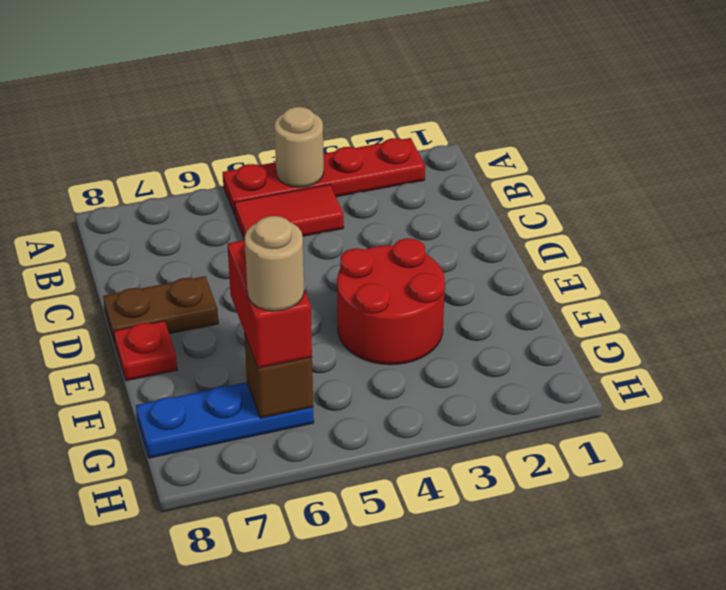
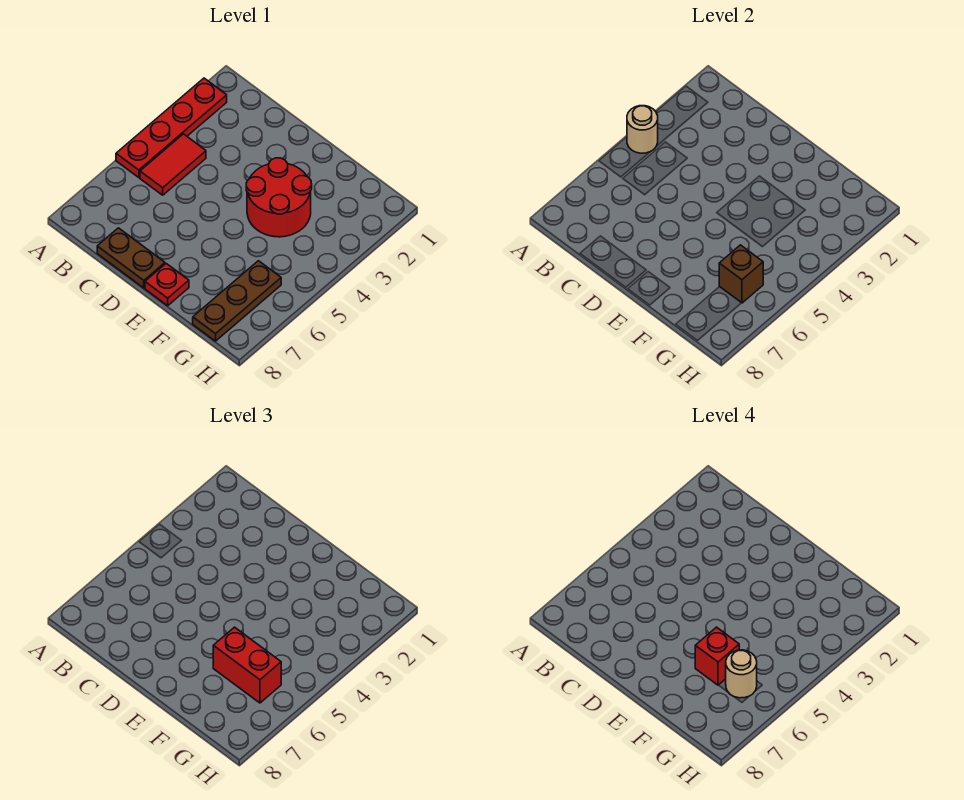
brown plate D7:D8 level 1 -> brown plate C8:D8 level 1
none -> red brick F6 level 4
blue plate G6:G8 level 1 -> brown plate G6:G8 level 1

